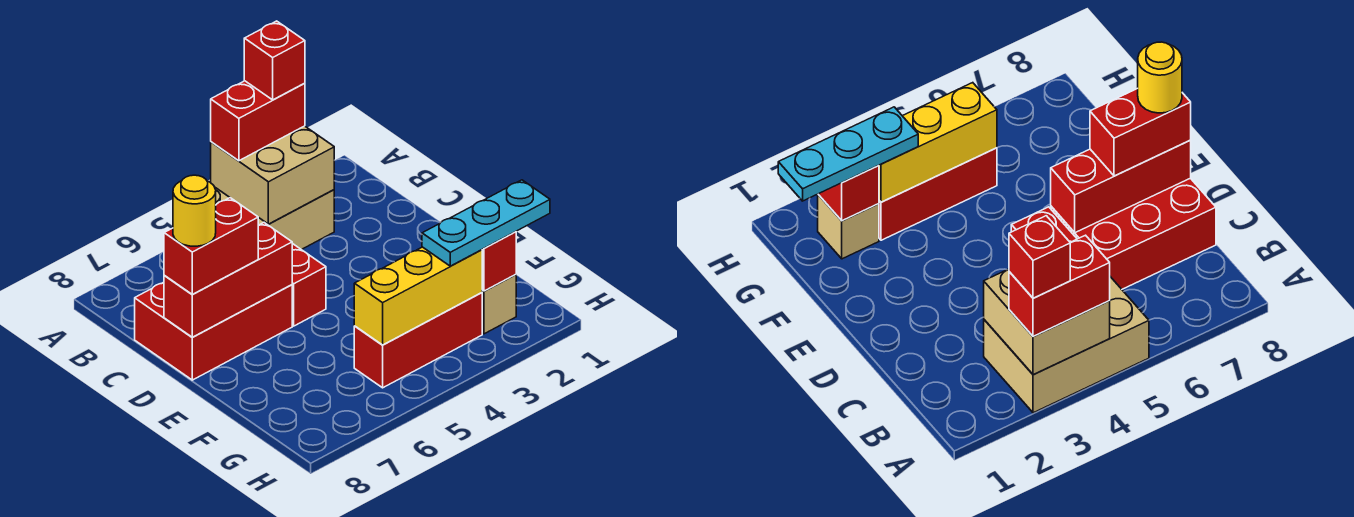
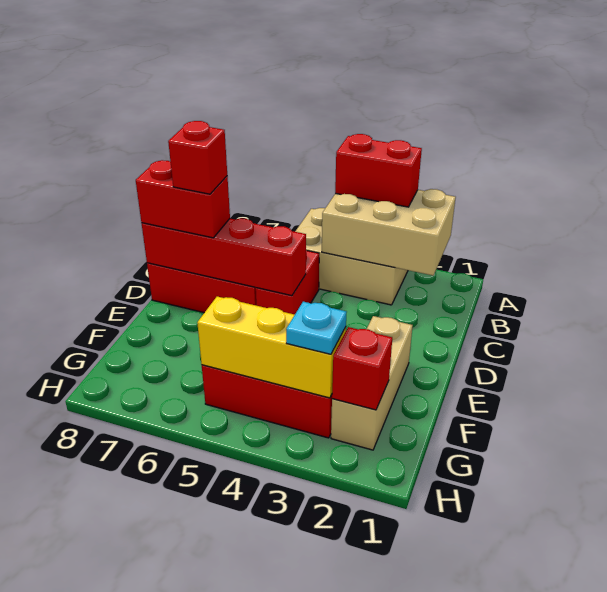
tan brick A3:B4 level 2 -> tan brick A2:B4 level 2
red brick A3 level 4 -> red brick D7 level 4
red brick D6:D8 level 2 -> red brick D5:D8 level 2
yellow round brick D8 level 4 -> none
cyan plate G1:G3 level 3 -> cyan plate G3 level 3
tan brick G2 level 1 -> tan brick E2:G2 level 1

